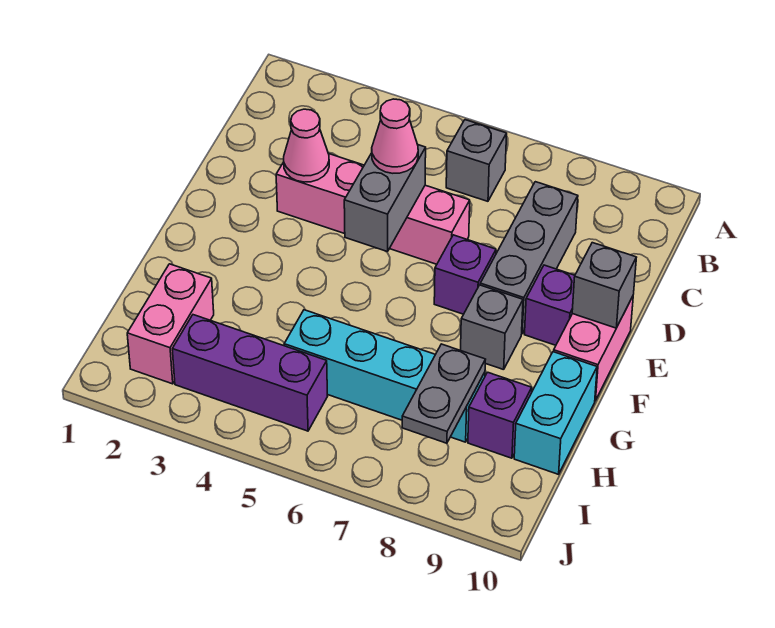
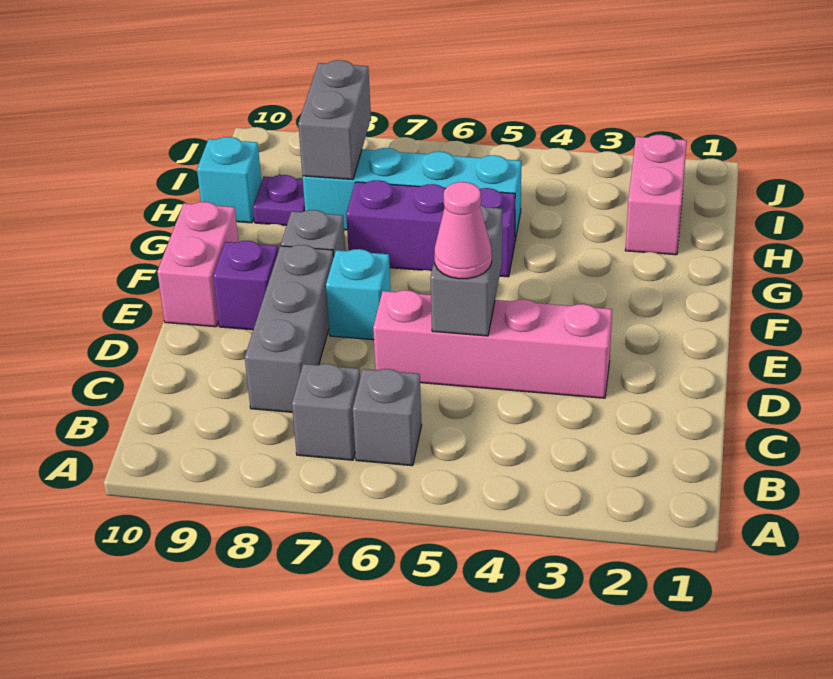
pink cone D3 level 2 -> none
purple brick E7 level 1 -> cyan brick E7 level 1
grey brick E10 level 2 -> grey brick B7 level 1
cyan brick G10:H10 level 1 -> cyan brick H10 level 1
grey plate H8:I8 level 2 -> grey brick H8:I8 level 2
purple brick H9 level 1 -> purple plate H9 level 1
purple brick I3:I5 level 1 -> purple brick G5:G7 level 1

